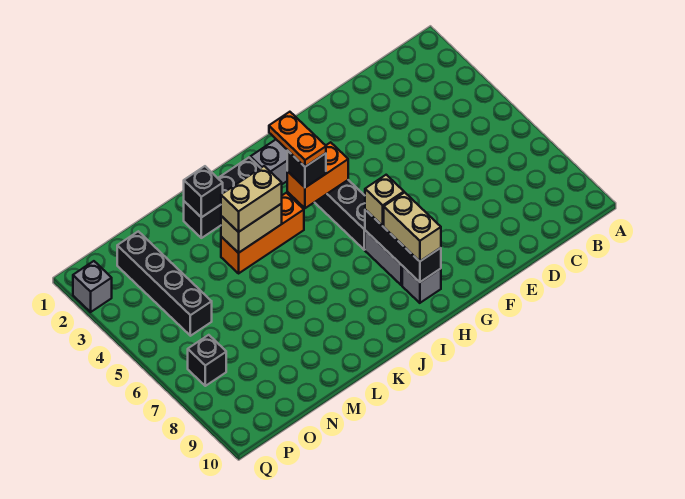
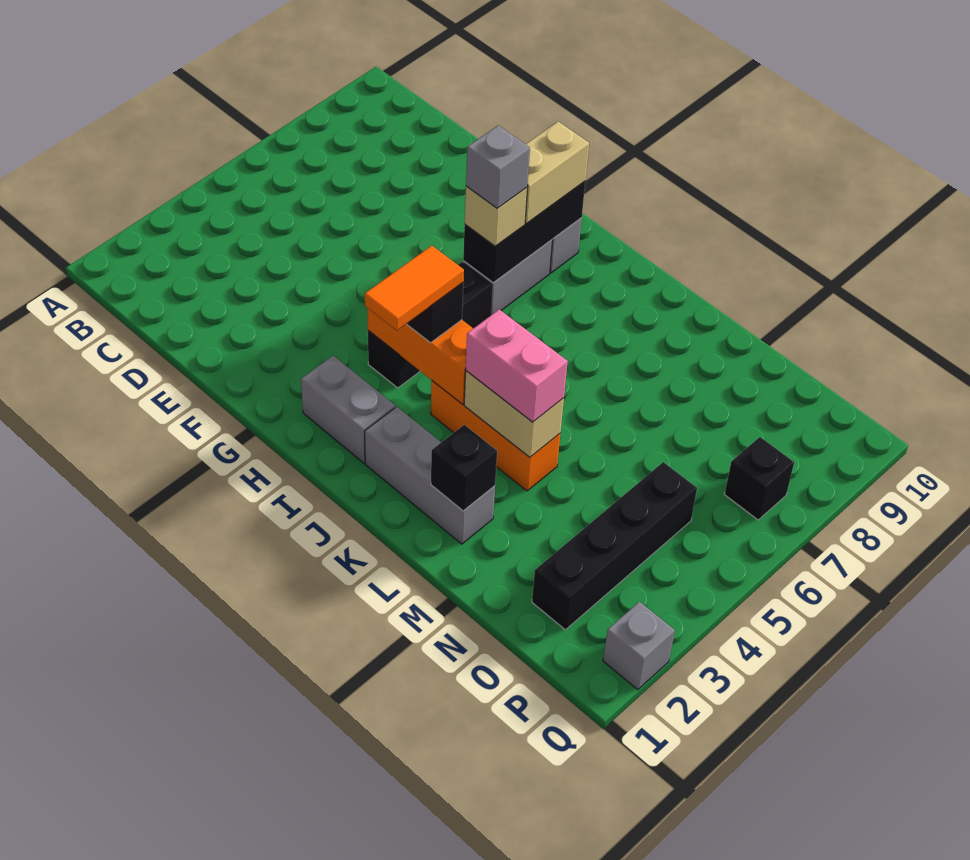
orange brick H4:I4 level 2 -> orange brick H4:J4 level 2
none -> grey brick H7 level 4
orange plate I3:I4 level 4 -> orange tile I3:I4 level 4
black brick J2:L2 level 1 -> grey brick J2:L2 level 1
tan brick K4:L4 level 3 -> pink brick K4:L4 level 3

